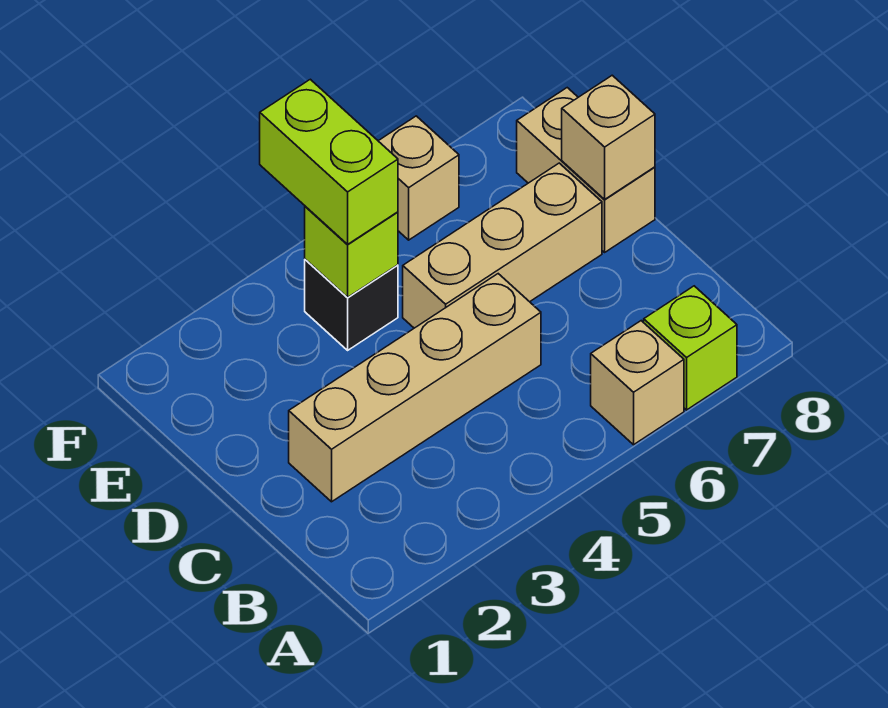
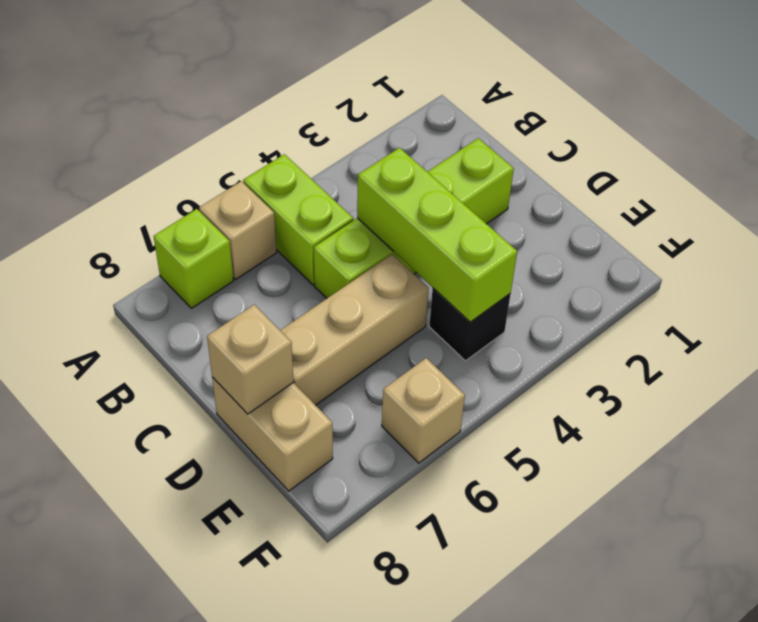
tan brick C2:C5 level 1 -> lime brick C2:C5 level 1
lime brick E4 level 2 -> lime brick C4:E4 level 2
lime brick E4:F4 level 3 -> lime brick A5:B5 level 1

